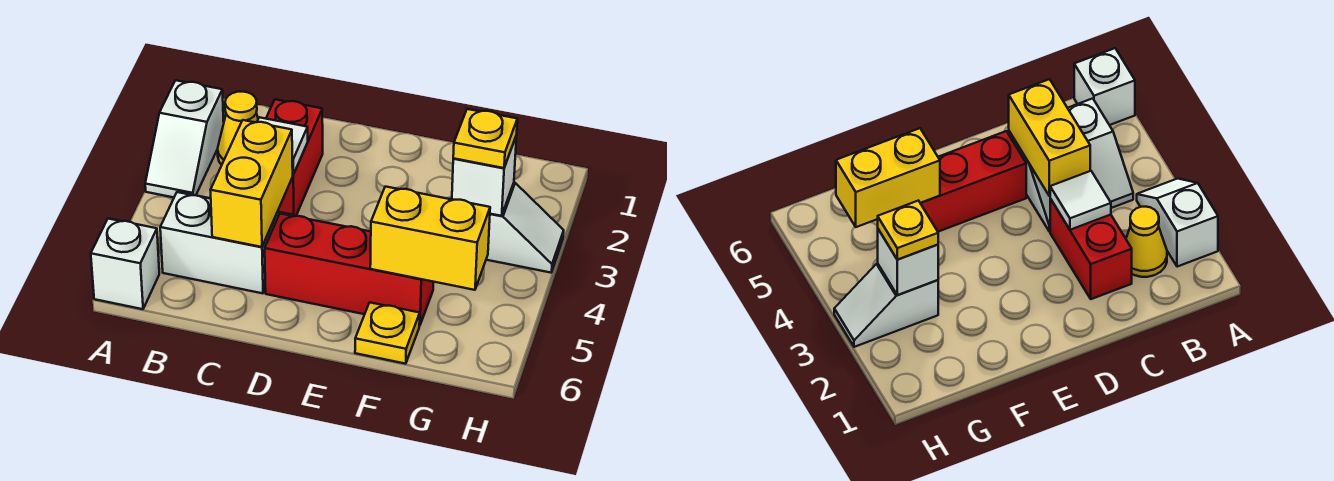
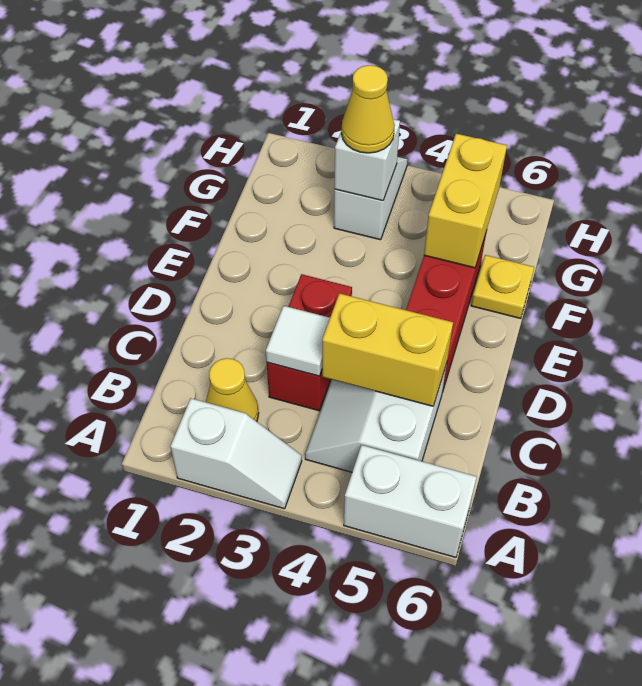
white brick A6 level 1 -> white brick A5:A6 level 1
red brick C2:C3 level 1 -> red brick C3:D3 level 1
yellow plate G3 level 3 -> yellow cone G3 level 3

